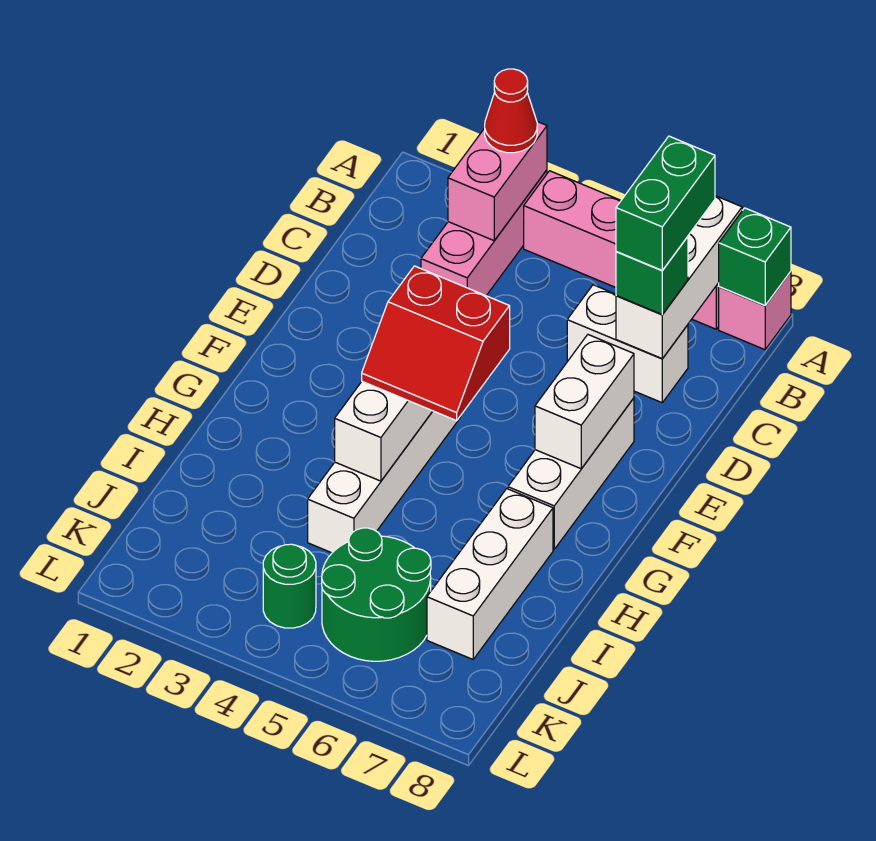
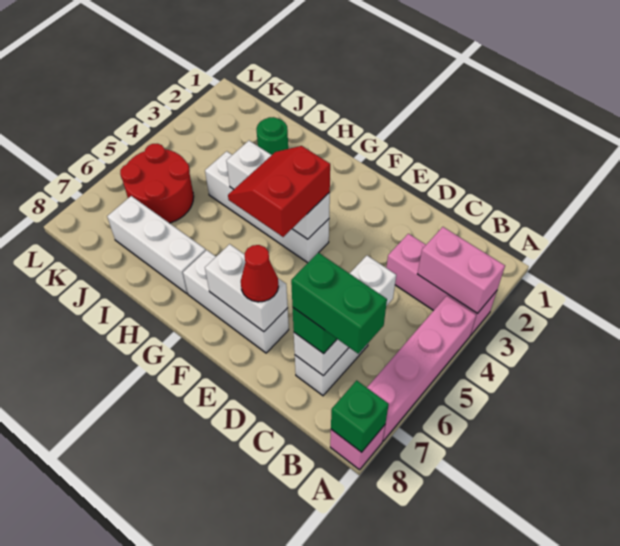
red cone A3 level 3 -> red cone E7 level 3
white brick A7:C7 level 2 -> white brick C5:C7 level 2
green round brick J5:K6 level 1 -> red round brick J5:K6 level 1
green round brick K4 level 1 -> green round brick I2 level 1

